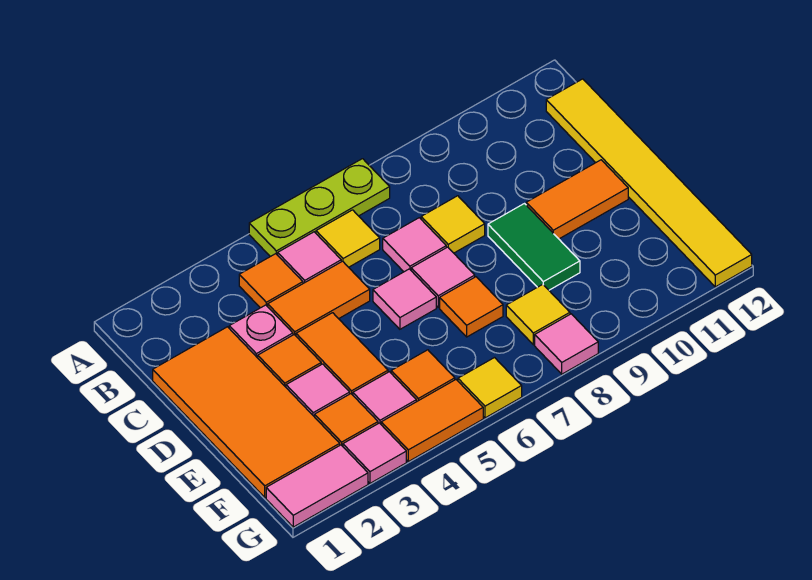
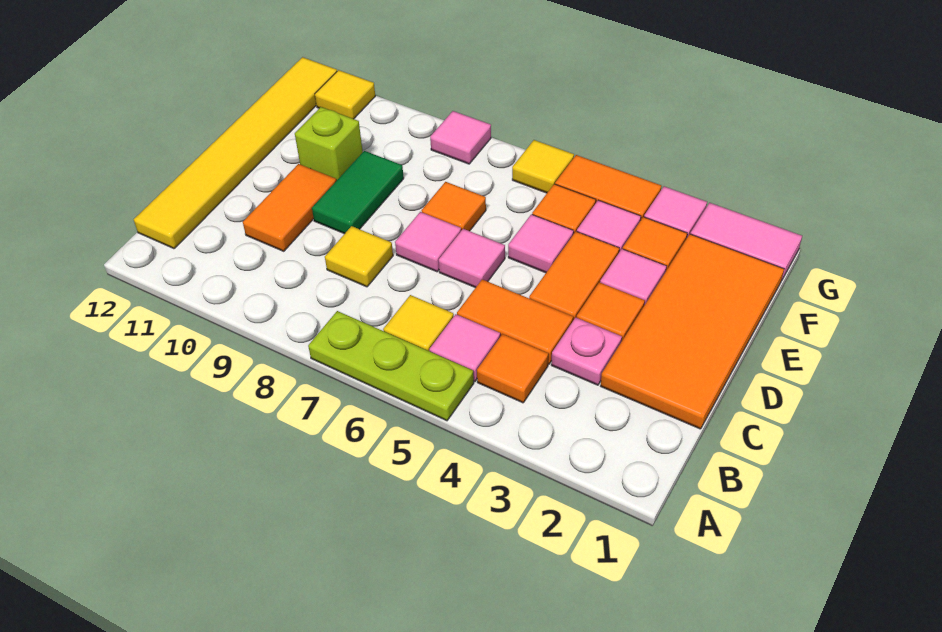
pink tile C7 level 1 -> pink tile E5 level 1
orange tile D10:D11 level 1 -> orange tile C10:D10 level 1
none -> lime brick E10 level 1
yellow tile F8 level 1 -> yellow tile G11 level 1

